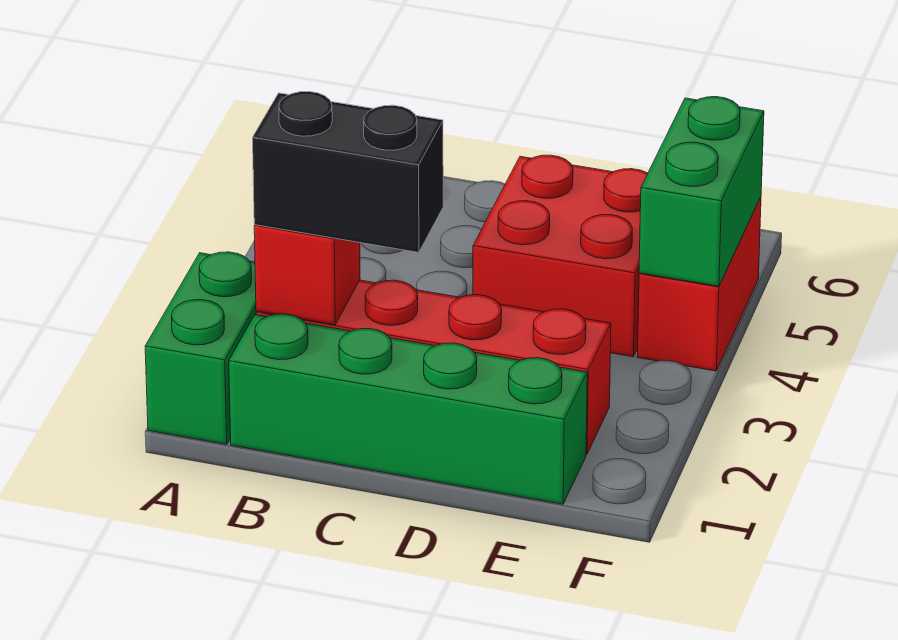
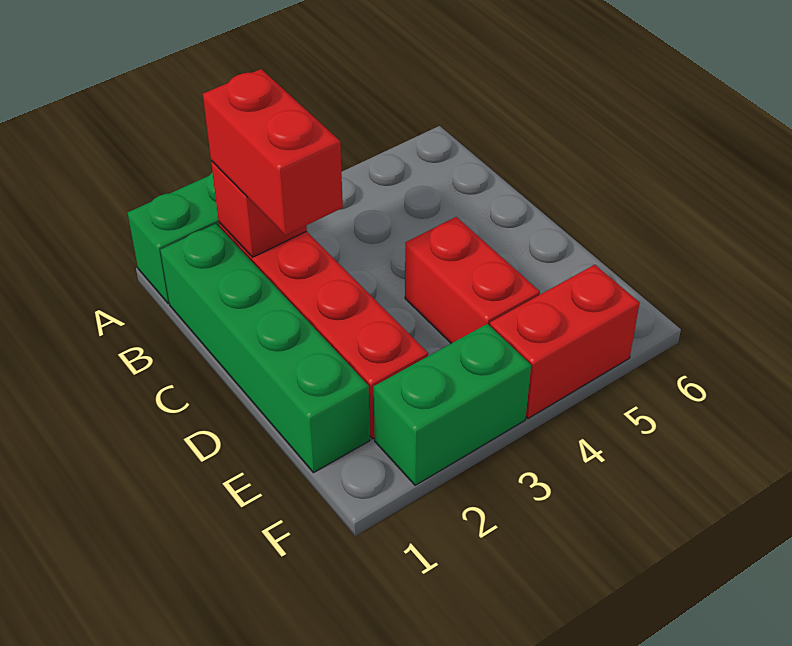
black brick B2:C2 level 3 -> red brick B2:C2 level 3
red brick D4:E5 level 1 -> red brick D4:E4 level 1
green brick F4:F5 level 2 -> green brick F2:F3 level 1

